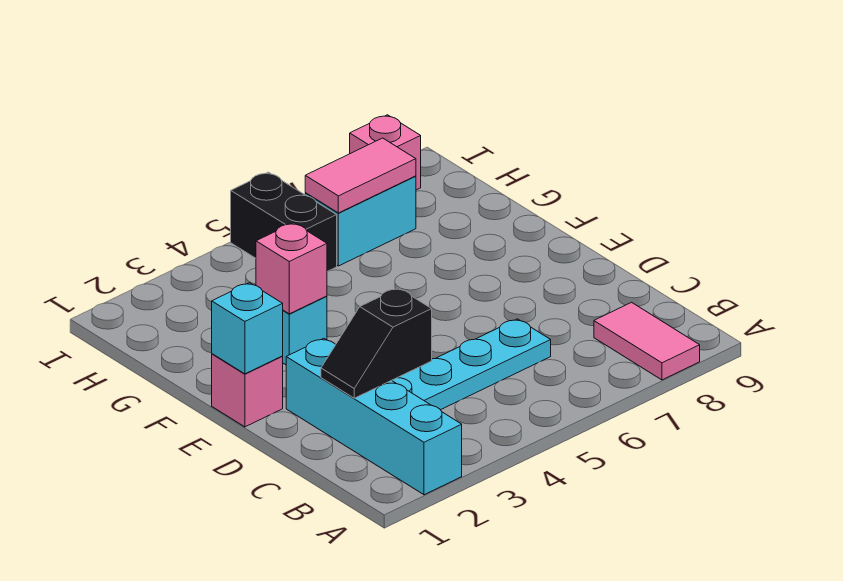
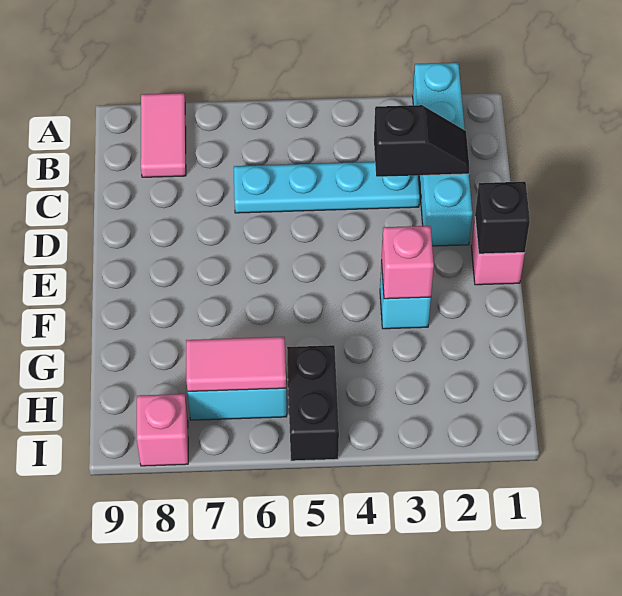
cyan brick E1 level 2 -> black brick E1 level 2

